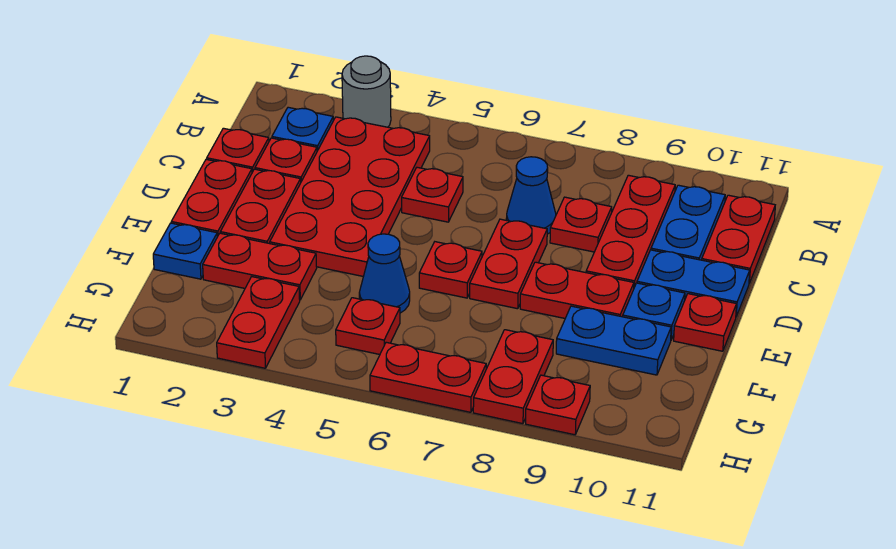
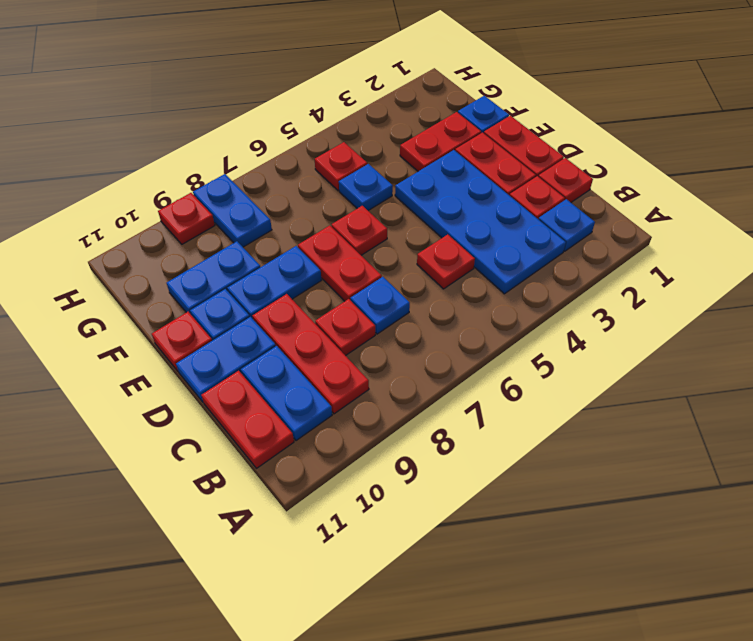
grey round brick A3 level 1 -> none
red plate B3:E4 level 1 -> blue plate B3:E4 level 1
blue cone C7 level 1 -> blue plate C7 level 1
red plate E8:E9 level 1 -> blue plate E8:E9 level 1
blue cone F5 level 1 -> blue plate F5 level 1
red plate G3:H3 level 1 -> none
red plate G8:H8 level 1 -> blue plate G8:H8 level 1
red plate H6:H7 level 1 -> none

